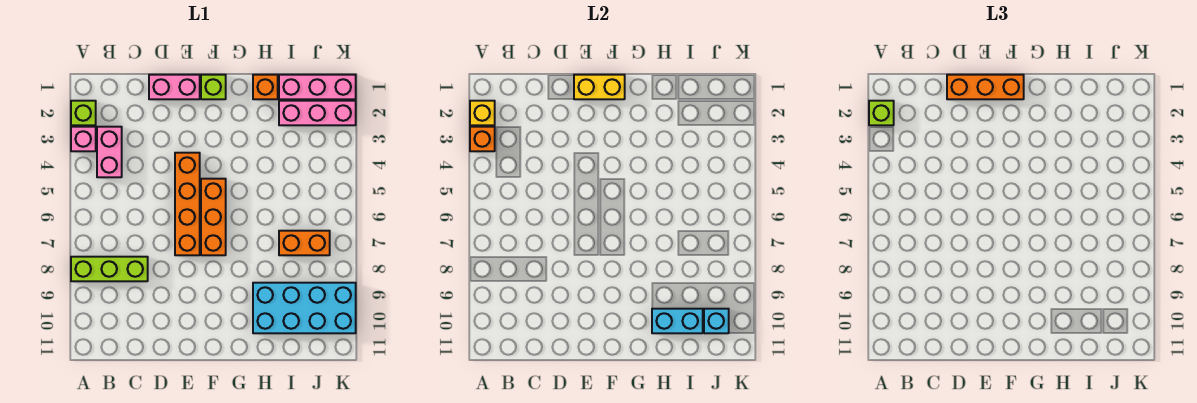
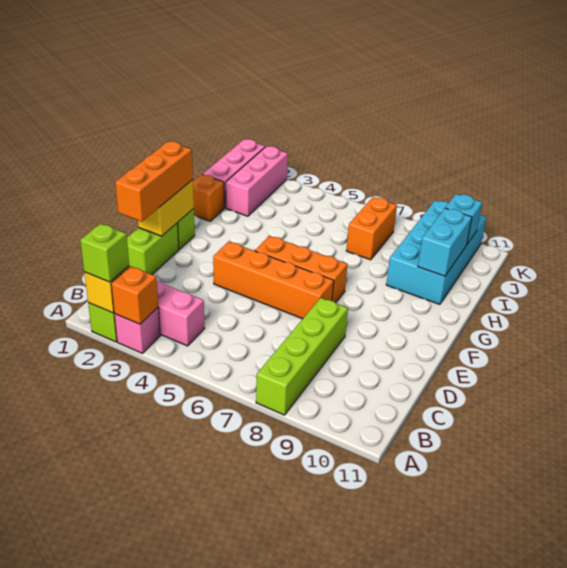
lime brick A8:C8 level 1 -> lime brick A8:D8 level 1
pink brick D1:E1 level 1 -> lime brick D1:E1 level 1

